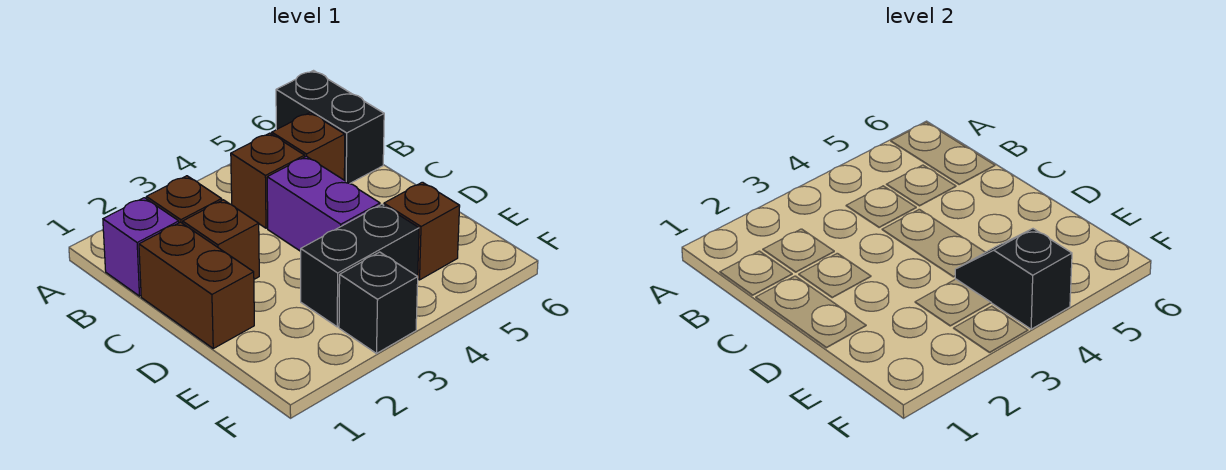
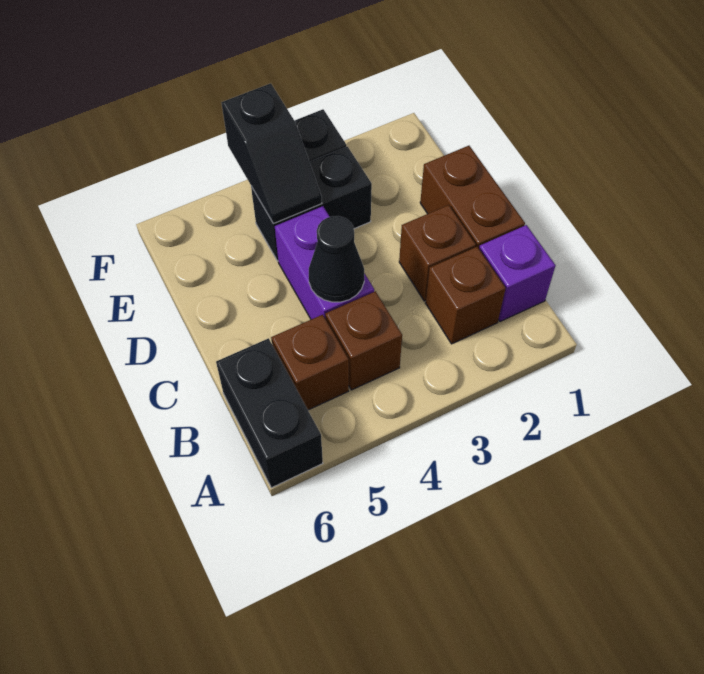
none -> black cone C4 level 2
brown brick E5 level 1 -> none

